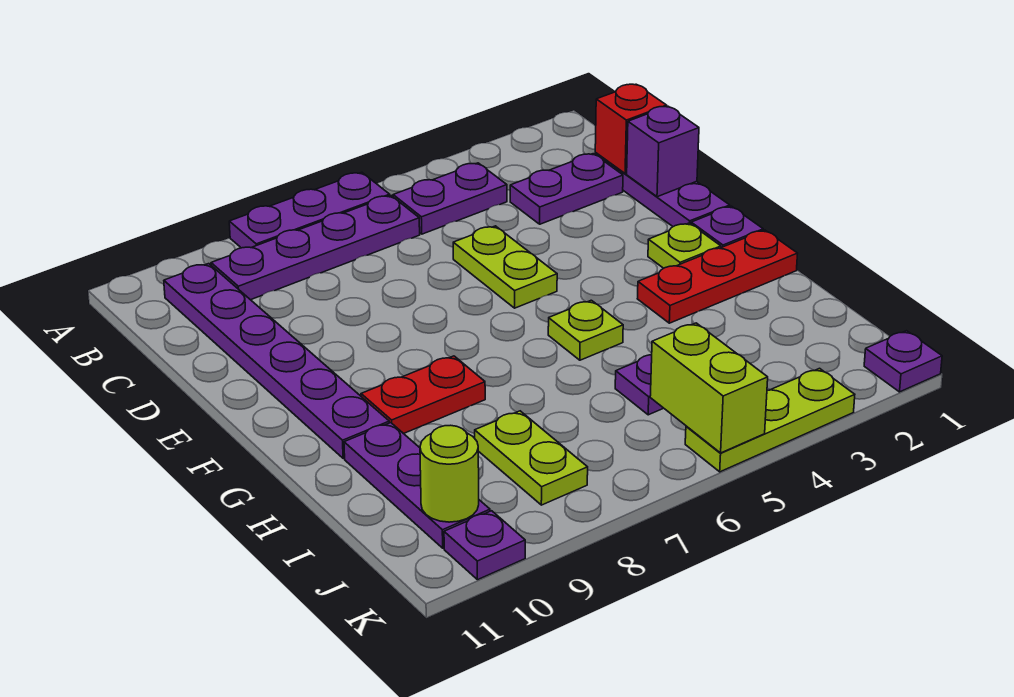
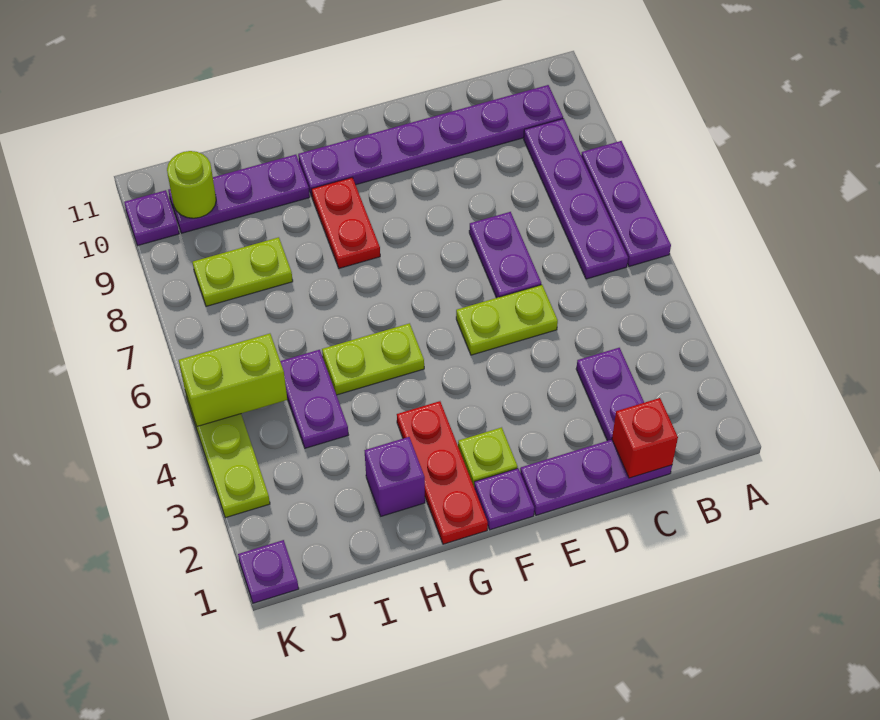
purple plate B4:B5 level 1 -> purple plate D6:D7 level 1
purple brick D1 level 2 -> purple brick H2 level 1
lime plate G5 level 1 -> lime plate G5:H5 level 1

